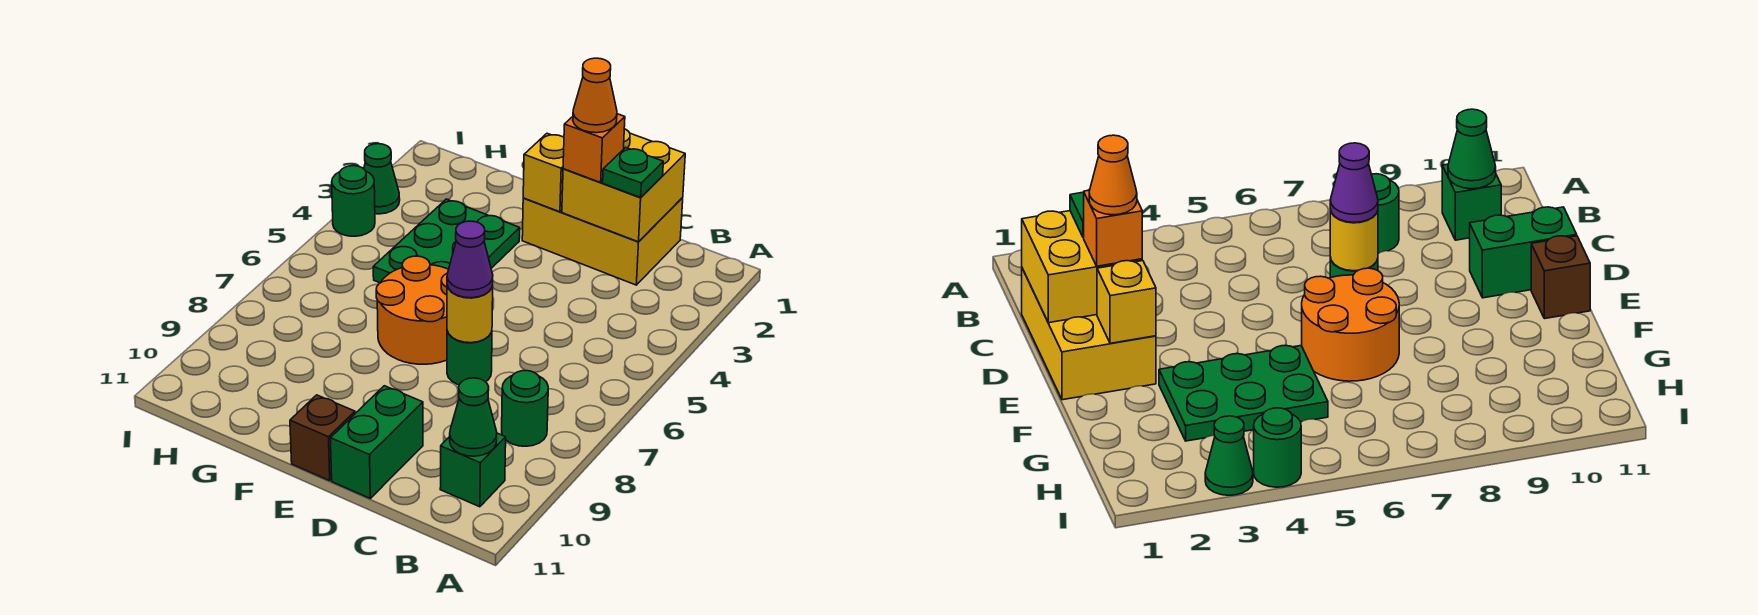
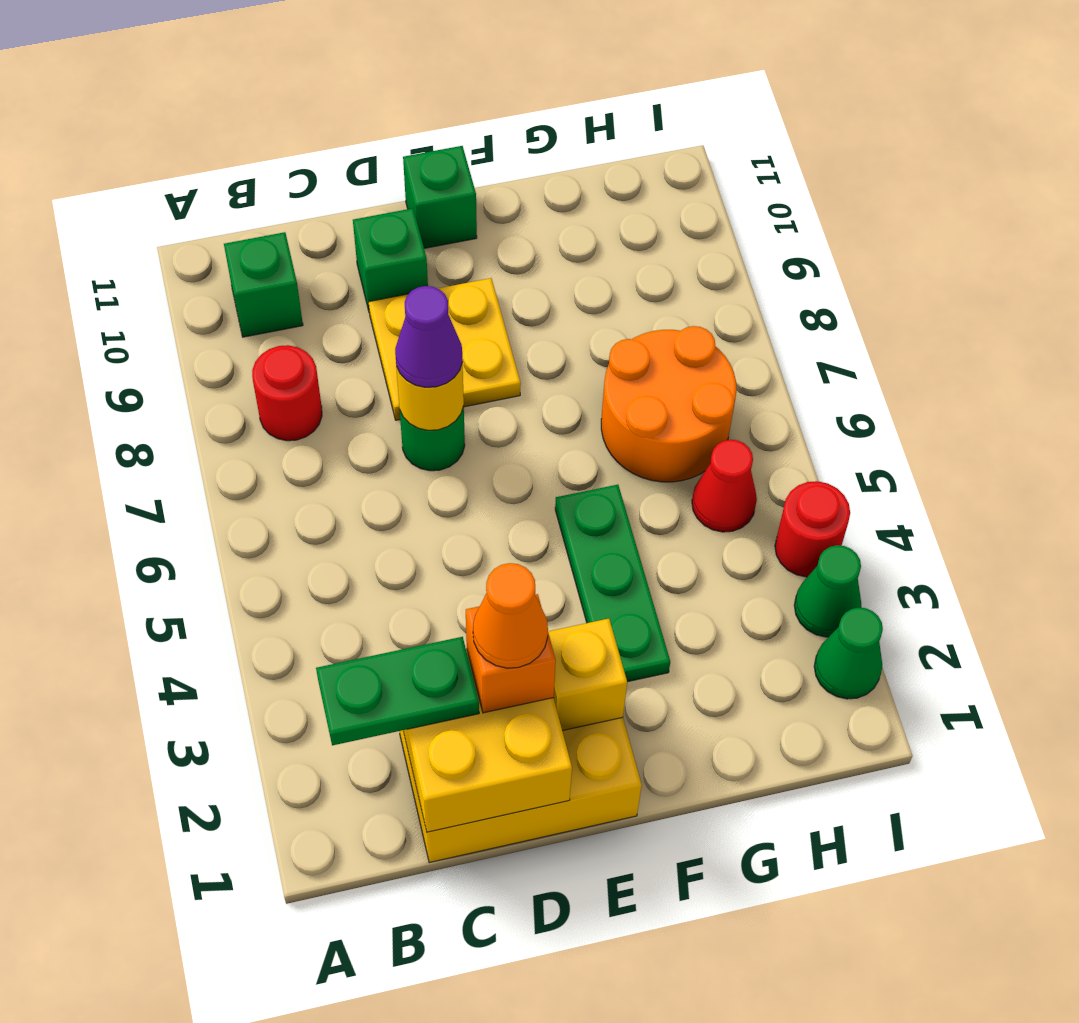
green round brick B8 level 1 -> red round brick B8 level 1
green cone B10 level 2 -> green cone I2 level 1
green plate C2 level 3 -> green plate B2:C2 level 3
none -> yellow plate D8:E9 level 1
green brick D10:D11 level 1 -> green brick D10 level 1
orange round brick E6:F7 level 1 -> orange round brick G6:H7 level 1
brown brick E11 level 1 -> green brick E11 level 1
green plate F3:G5 level 1 -> green plate F3:F5 level 1
none -> red cone H5 level 1
green round brick I4 level 1 -> red round brick I4 level 1

